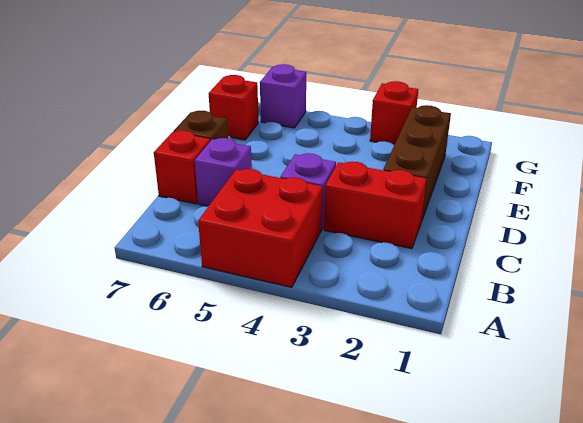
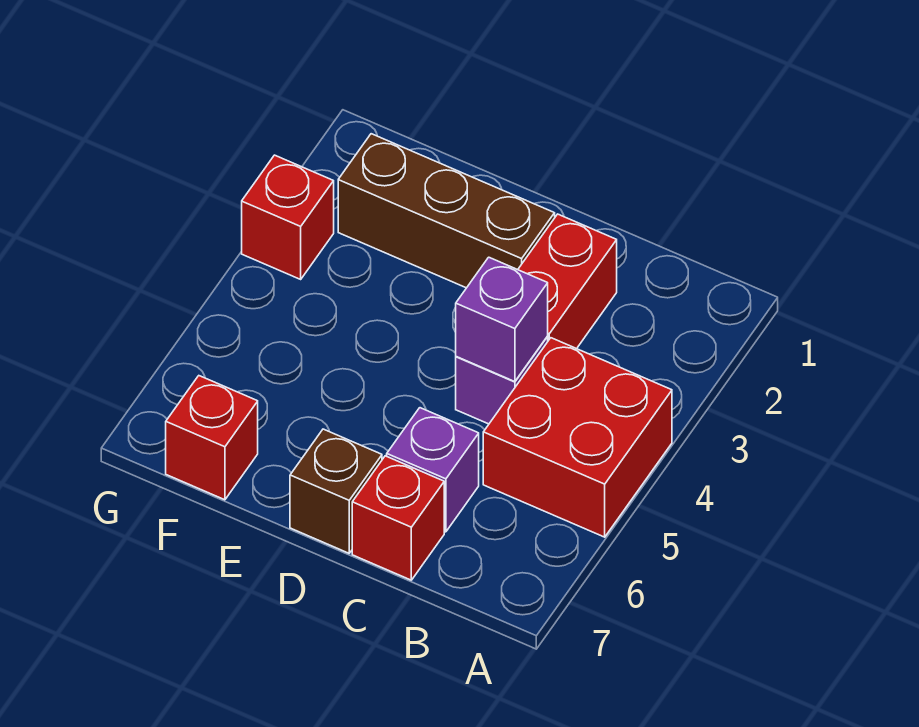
purple brick G6 level 1 -> purple brick C4 level 2

